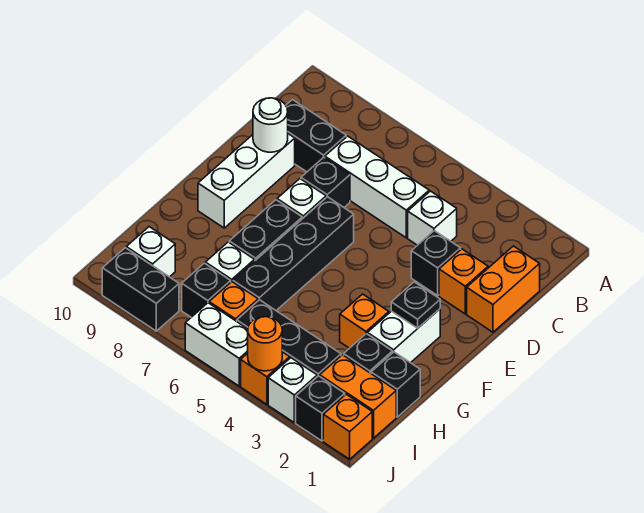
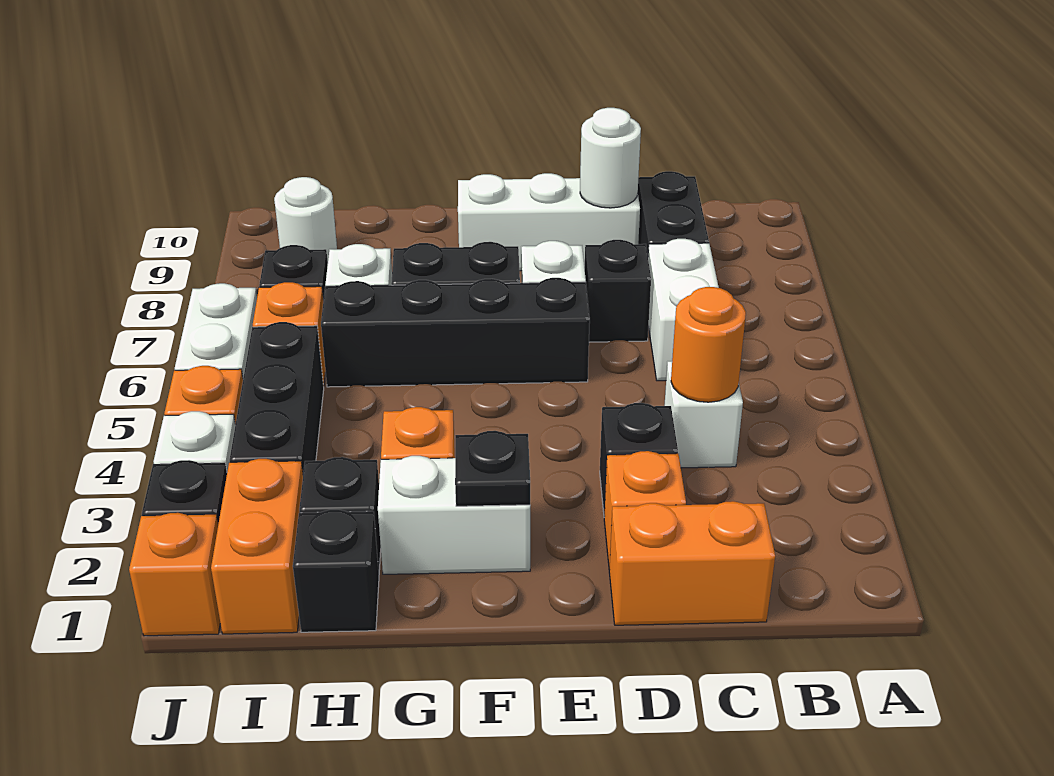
white brick C5:C7 level 1 -> white brick C6:C7 level 1
white brick I9 level 1 -> white round brick I9 level 1
orange round brick J4 level 2 -> orange round brick C4 level 2
black brick J8:J9 level 1 -> none

